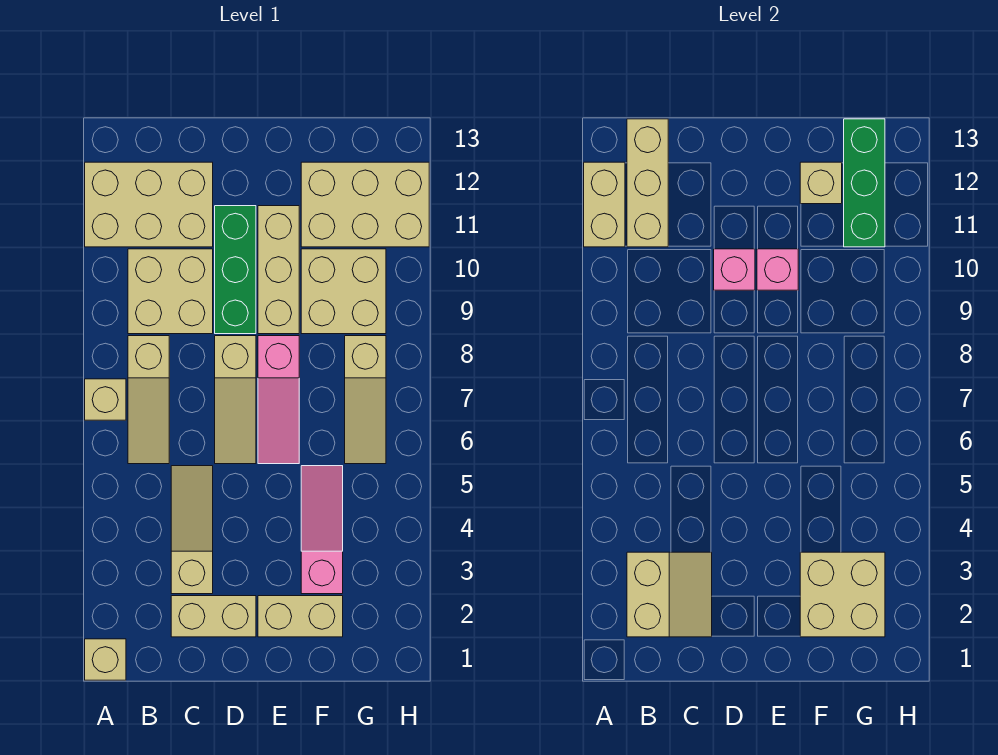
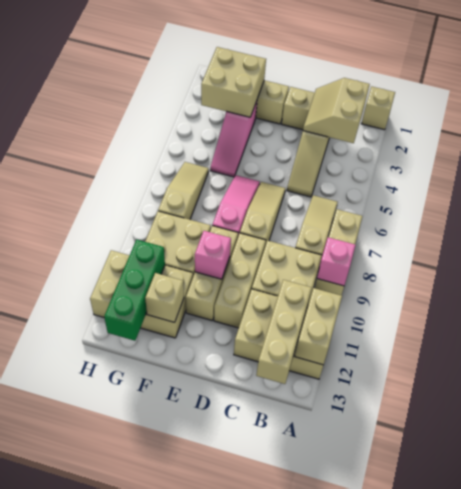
tan brick A7 level 1 -> tan brick A7:A9 level 1
green brick D9:D11 level 1 -> tan brick D9:D11 level 1
pink brick D10 level 2 -> pink brick A9 level 2

